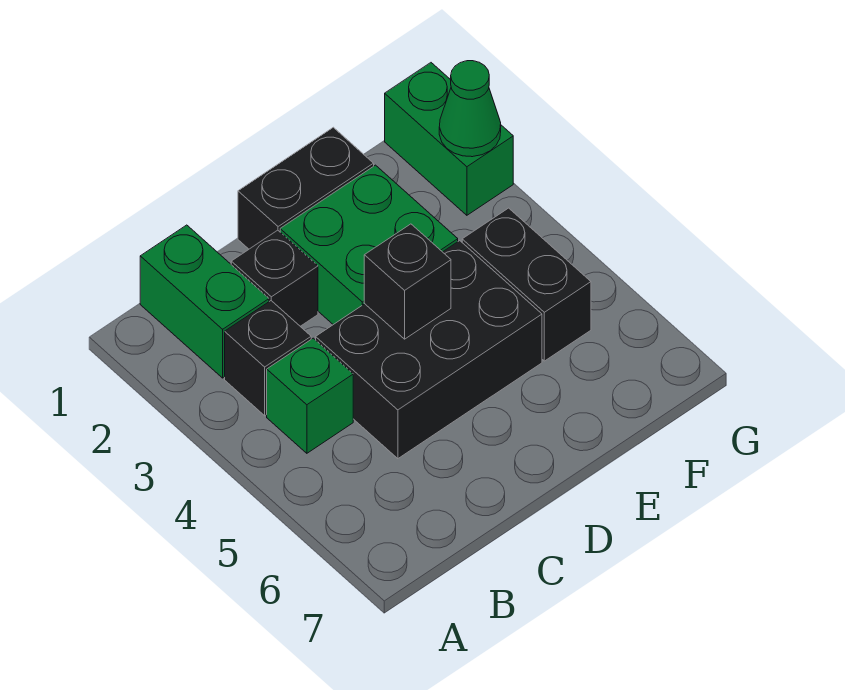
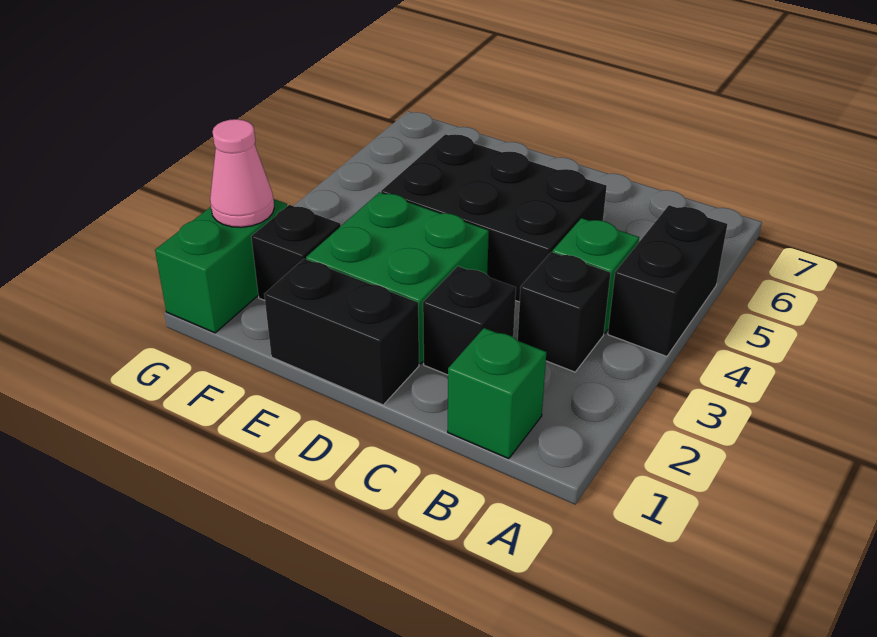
green brick B1:B2 level 1 -> green brick B1 level 1
black brick D4 level 2 -> black brick F2 level 1
black brick F4:F5 level 1 -> black brick A4:A5 level 1
green cone G2 level 2 -> pink cone G2 level 2

